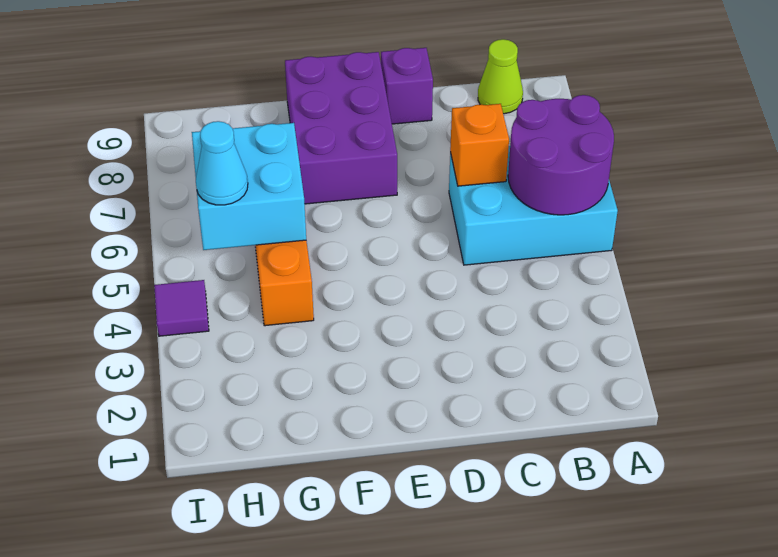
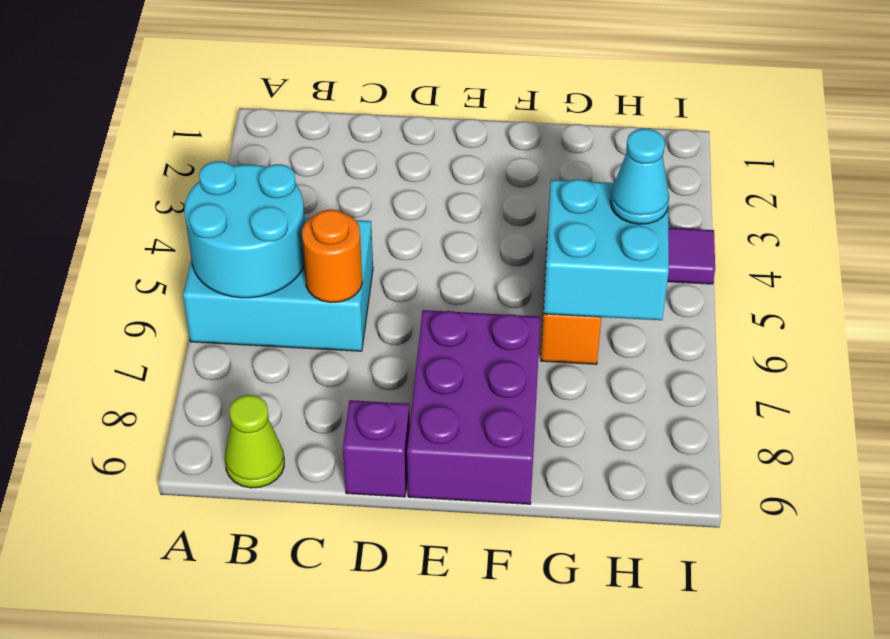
purple round brick A5:B6 level 2 -> cyan round brick A5:B6 level 2
orange brick C6 level 2 -> orange round brick C6 level 2

